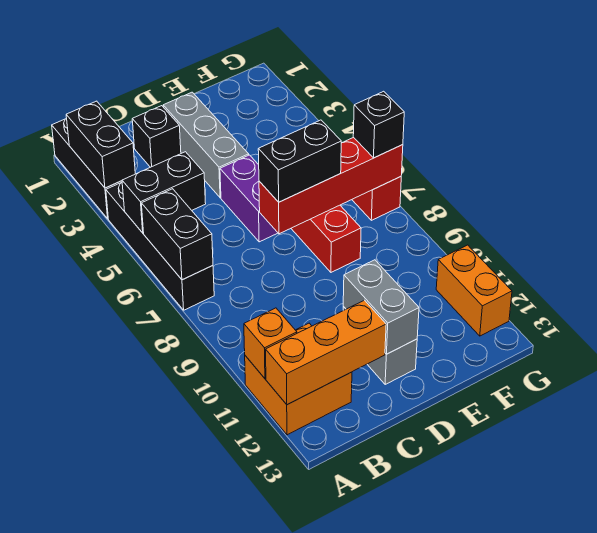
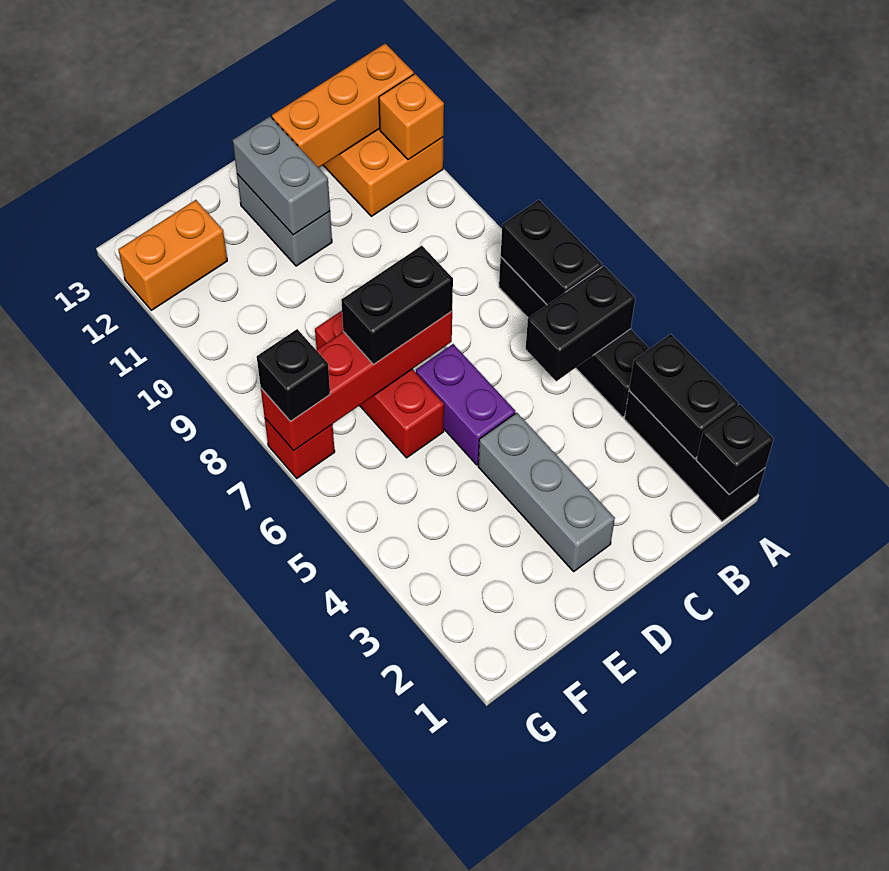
black brick C2 level 1 -> black brick A1 level 2
orange brick G11:G12 level 1 -> orange brick F12:G12 level 1

